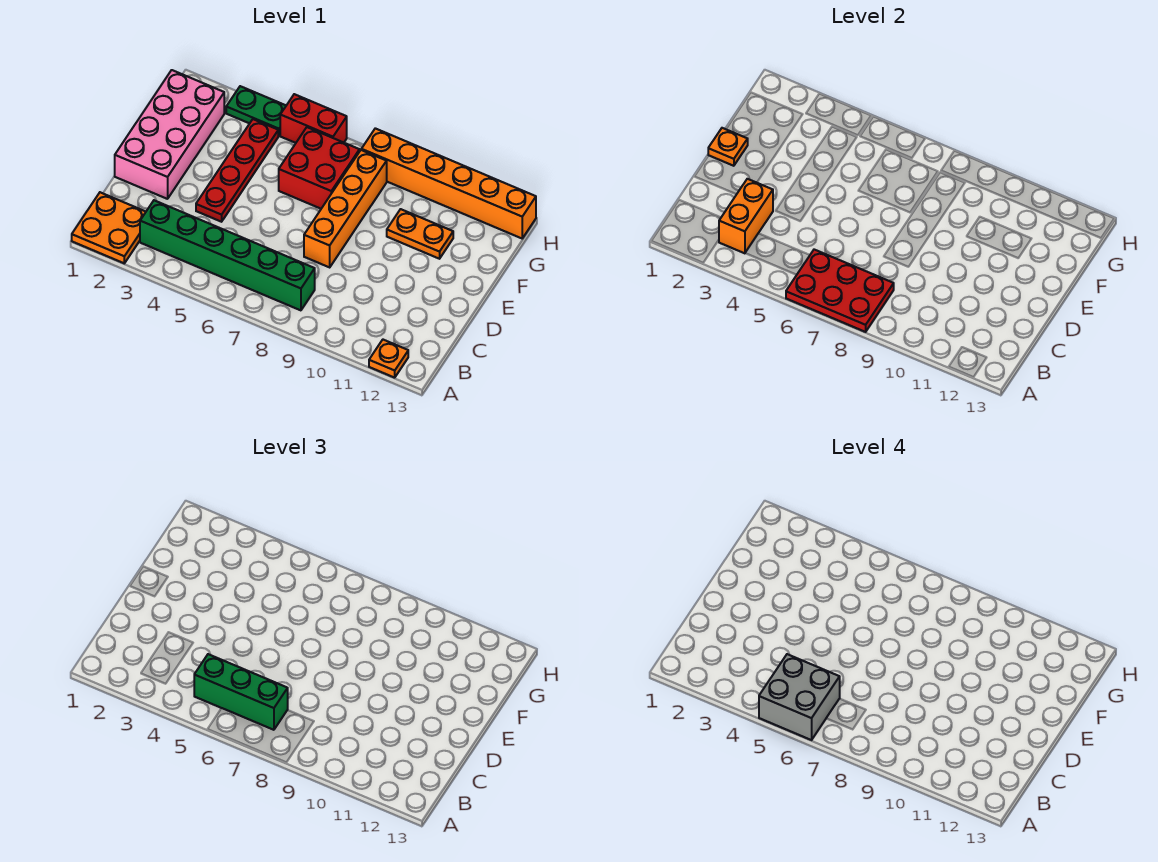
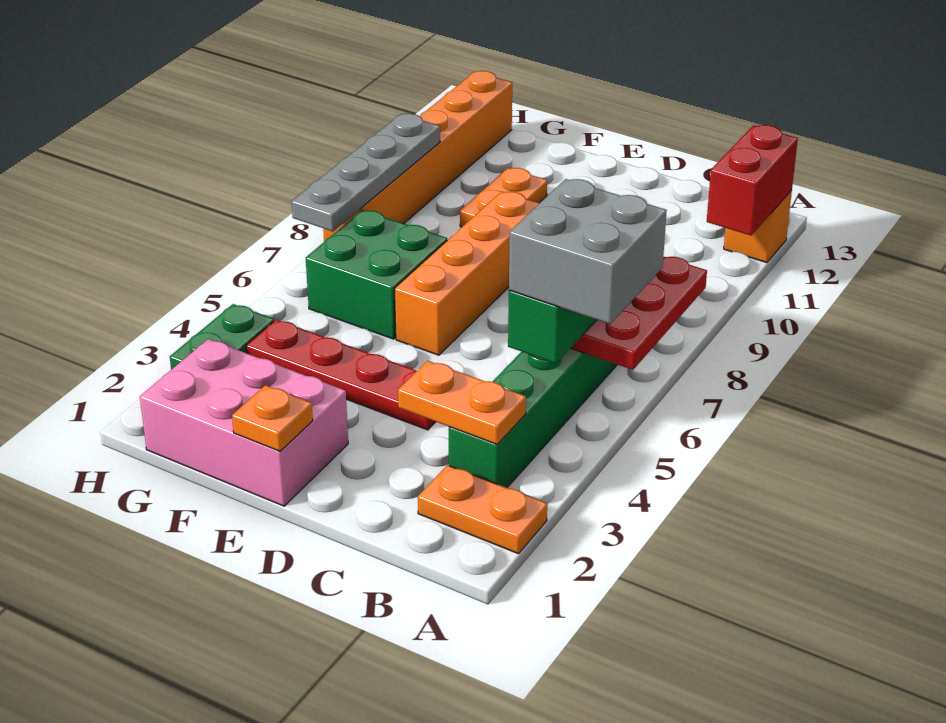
orange plate A1:B2 level 1 -> orange plate A2:B2 level 1
orange plate A12 level 1 -> orange brick A12 level 1
orange brick B3:C3 level 2 -> orange plate B3:C3 level 2
pink brick D1:G2 level 1 -> pink brick E1:G2 level 1
orange brick D8:G8 level 1 -> orange brick E6:E9 level 1
red brick F6:G7 level 1 -> green brick F6:G7 level 1
red brick H5:H6 level 1 -> red brick A11:A12 level 2
none -> grey plate H7:H10 level 2

